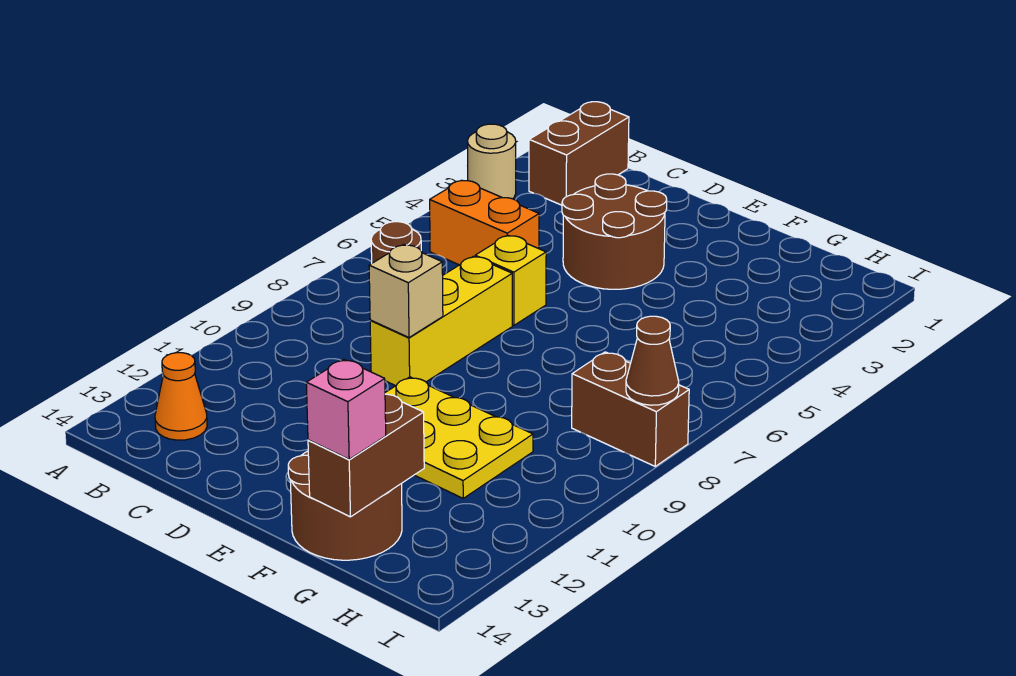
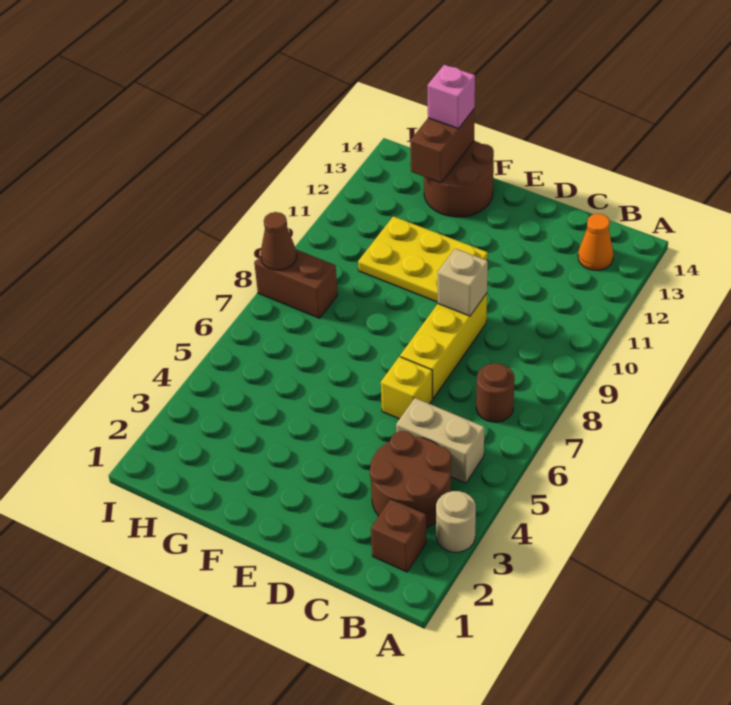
brown brick B1:B2 level 1 -> brown brick B2 level 1
orange brick B5:C5 level 1 -> tan brick B5:C5 level 1
brown round brick D3:E4 level 1 -> brown round brick B3:C4 level 1

